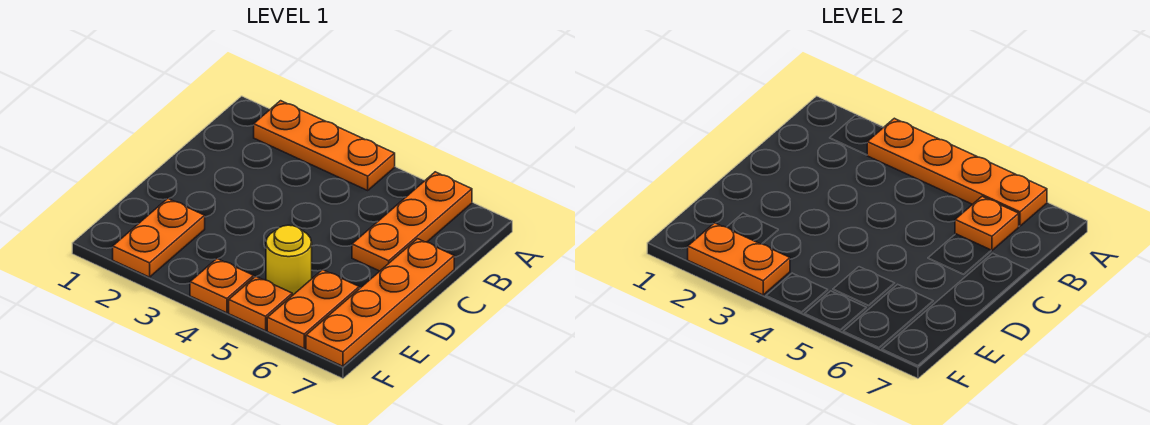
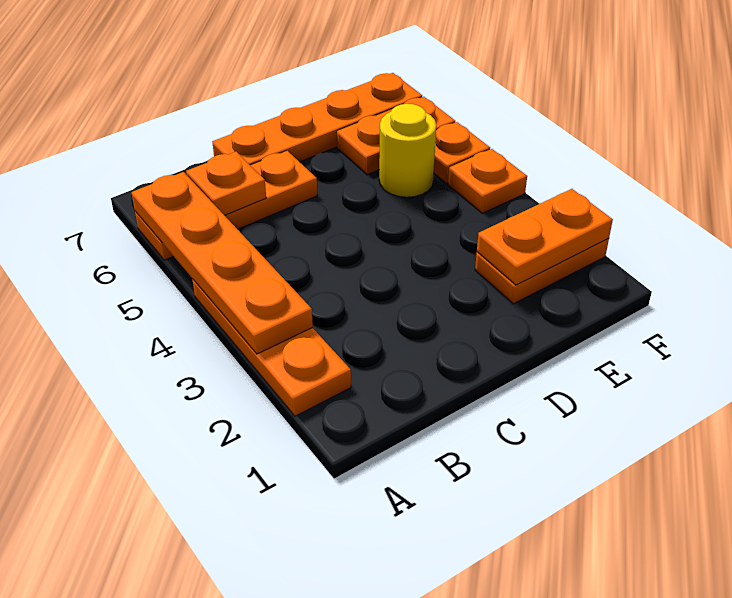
orange plate F2:F3 level 2 -> orange plate E2:F2 level 2

